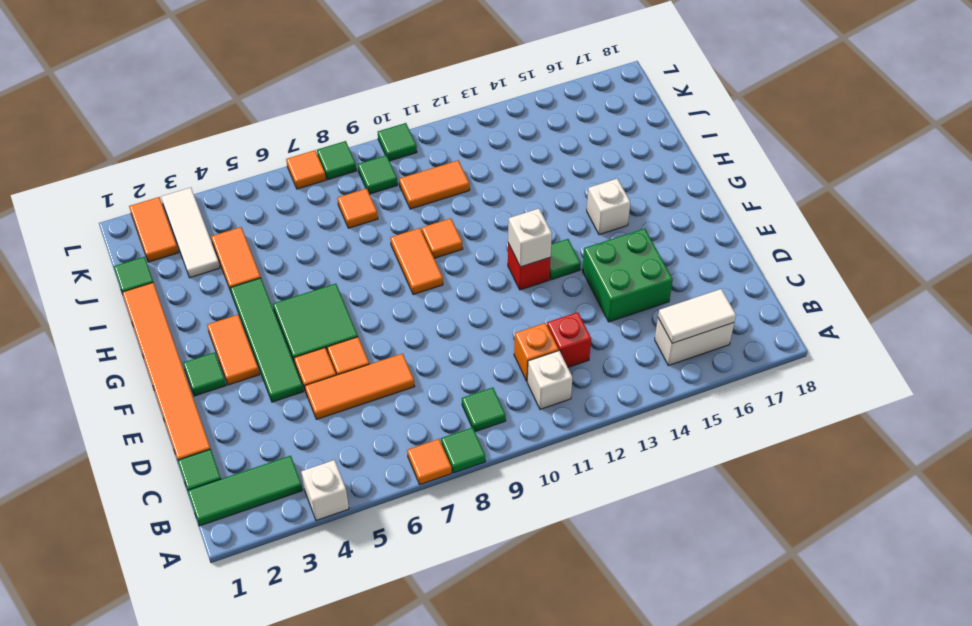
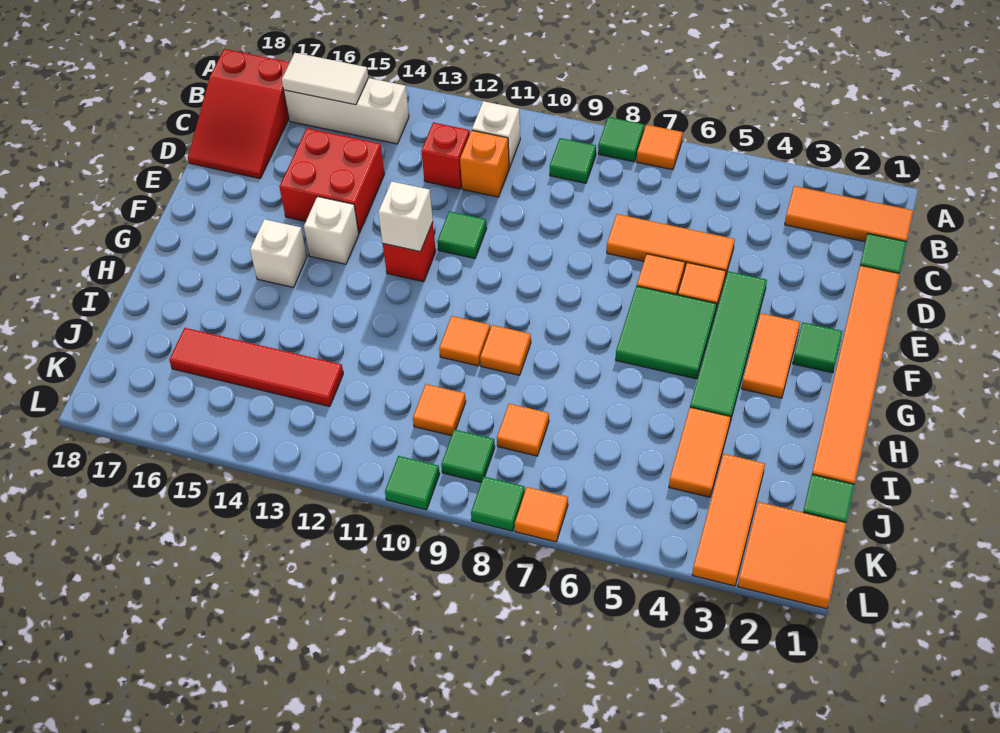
white brick A4 level 1 -> white brick F14 level 1
green tile B1:B3 level 1 -> orange tile B1:B3 level 1
white brick B15:B16 level 1 -> white brick B14:B16 level 1
none -> red slope B17:D18 level 1 top B
green brick D14:E15 level 1 -> red brick D14:E15 level 1
green tile F13 level 1 -> green tile E11 level 1
orange tile G9:H9 level 1 -> orange tile H9 level 1
white tile J3:L3 level 1 -> orange tile J3:L3 level 1
orange tile J10:J11 level 1 -> orange tile J10 level 1
none -> red tile J13:J16 level 1
orange tile K2:L2 level 1 -> orange tile K1:L2 level 1

